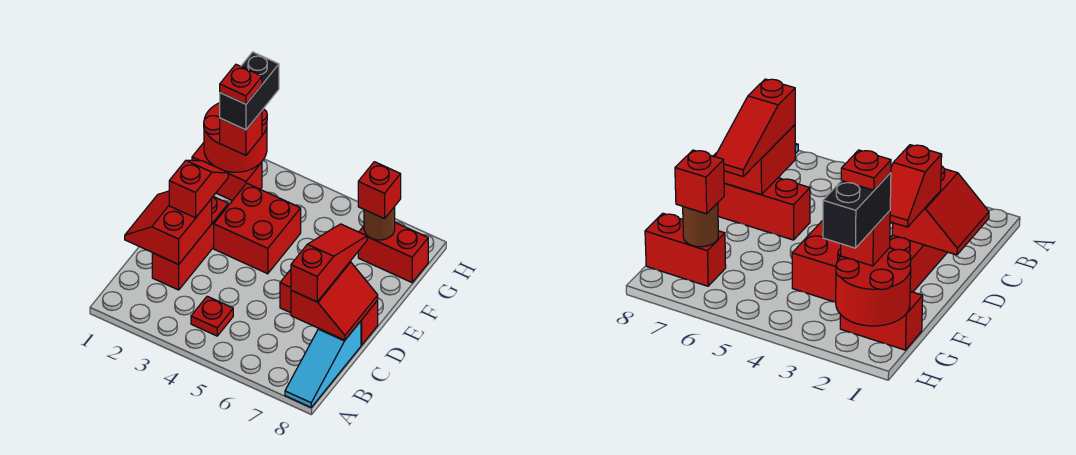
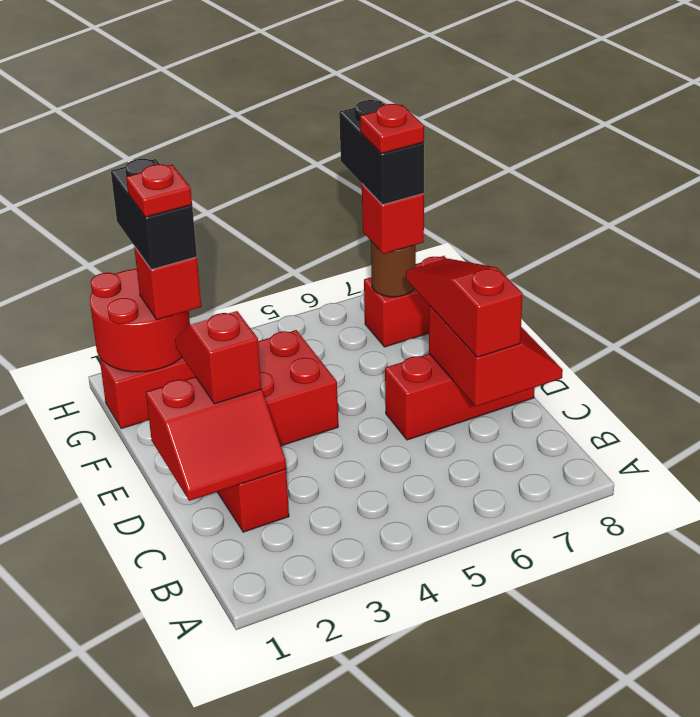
cyan slope A8:C8 level 1 top C -> none
red plate B4 level 1 -> red plate G7 level 5
red slope C1:D2 level 2 top 2 -> red slope C1:D2 level 2 top D
none -> black brick G7:H7 level 4

